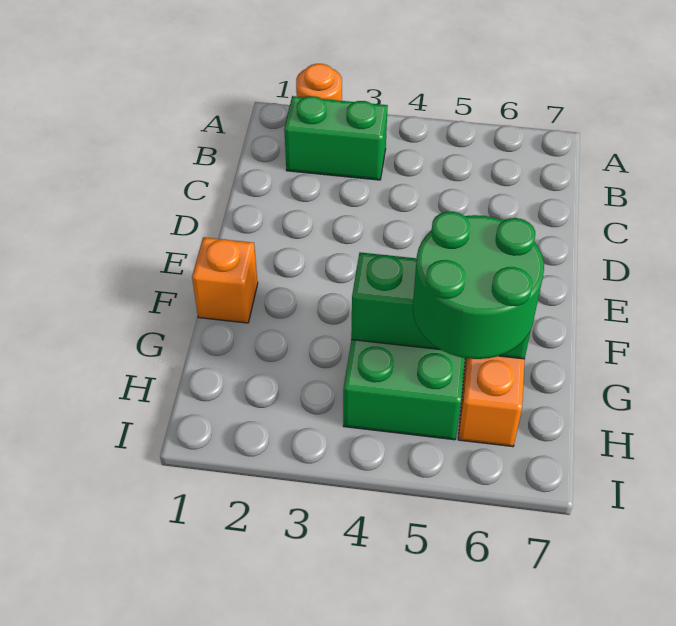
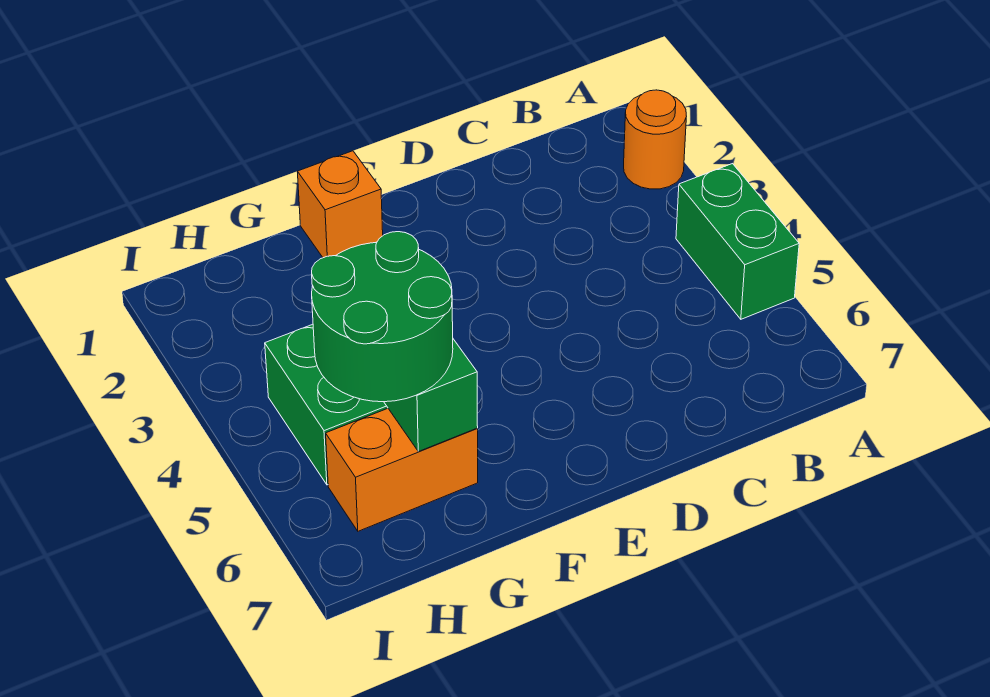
green brick B2:B3 level 1 -> green brick A4:A5 level 1

